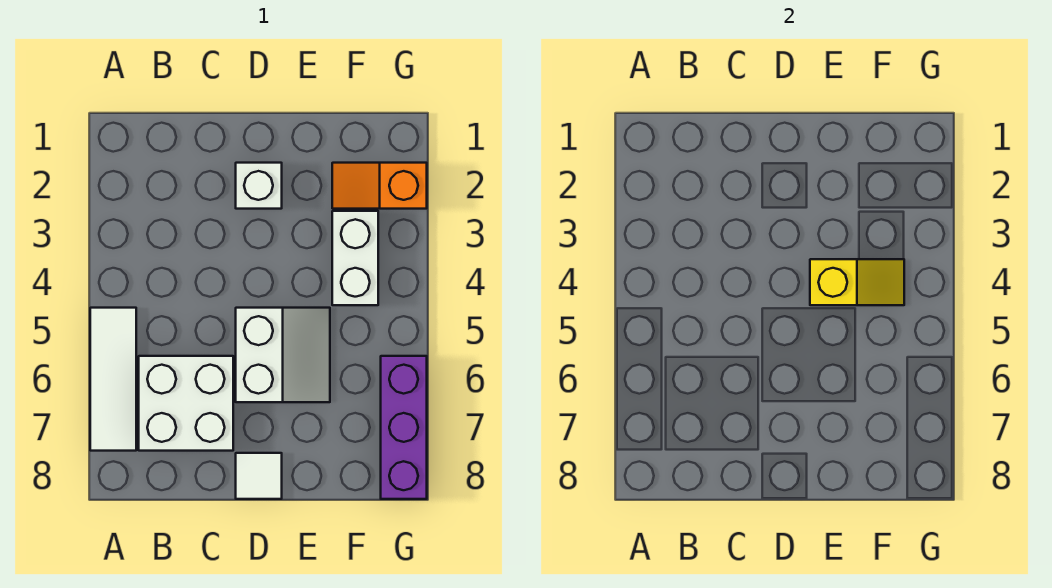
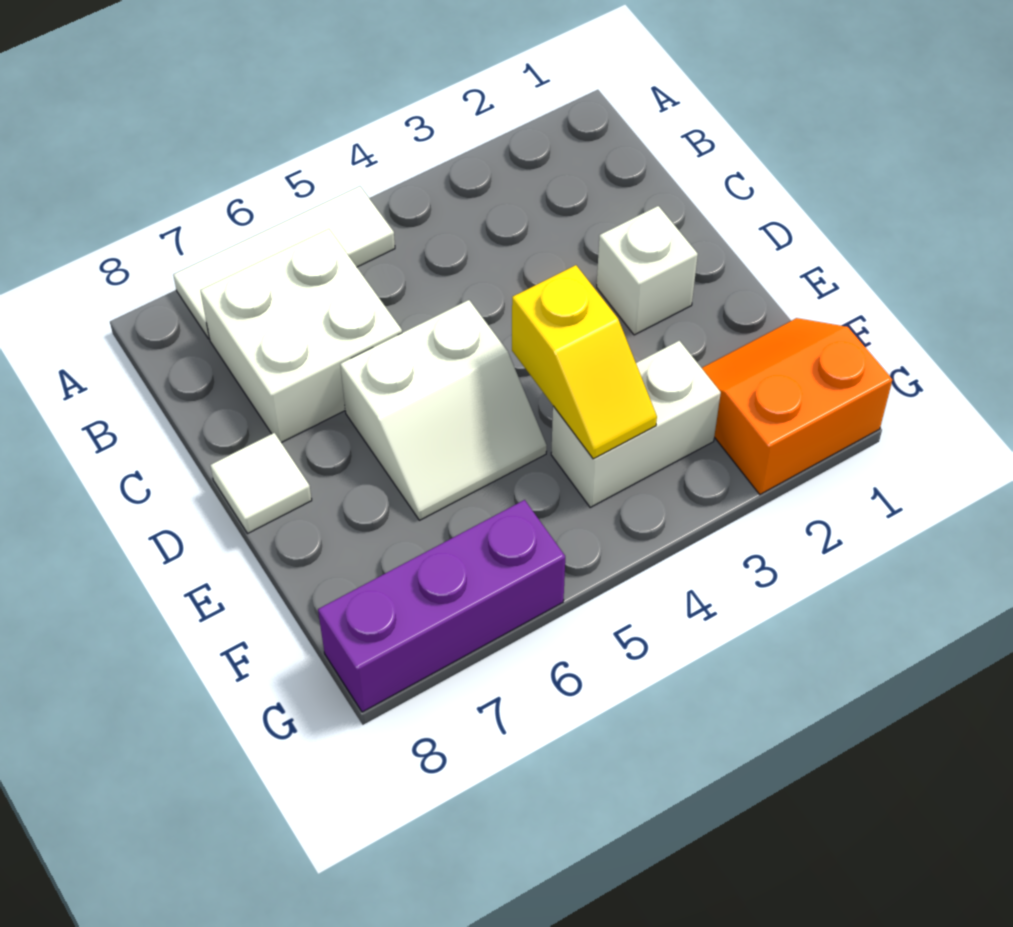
orange slope F2:G2 level 1 top G -> orange slope F1:G2 level 1 top G

